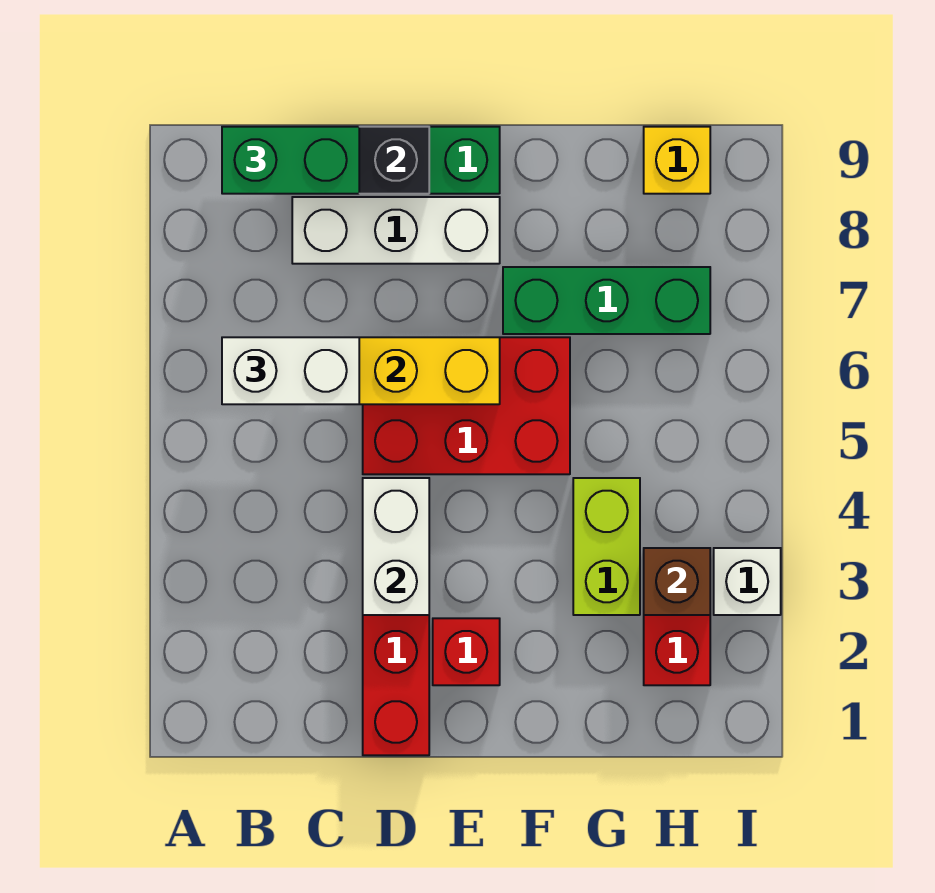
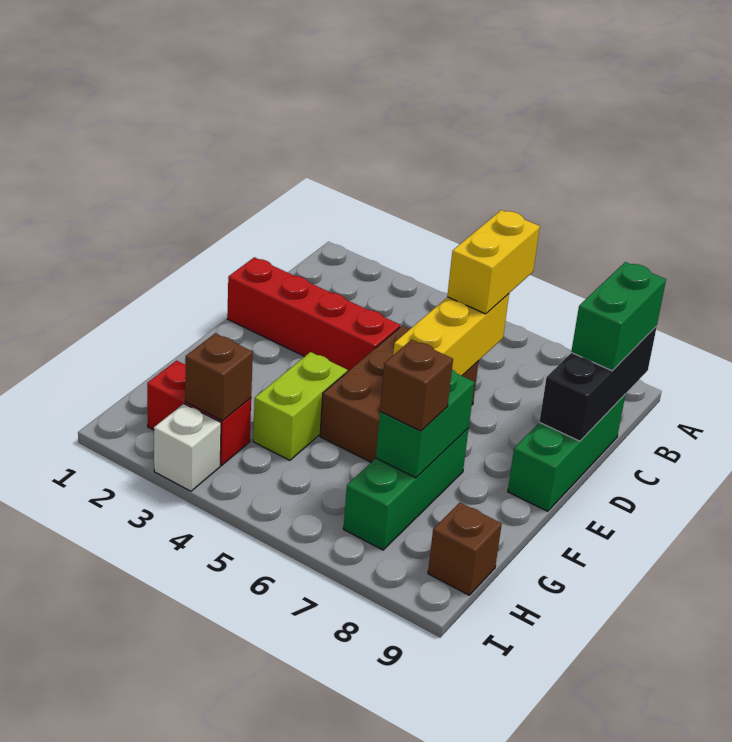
white brick B6:C6 level 3 -> yellow brick B6:C6 level 3
white brick C8:E8 level 1 -> none
white brick D3:D4 level 2 -> none
red brick D5:F6 level 1 -> brown brick D5:F6 level 1
red brick E2 level 1 -> none
none -> green brick F7:G7 level 2
lime brick G3:G4 level 1 -> lime brick F4:G4 level 1
none -> brown brick G7 level 3
yellow brick H9 level 1 -> brown brick H9 level 1

